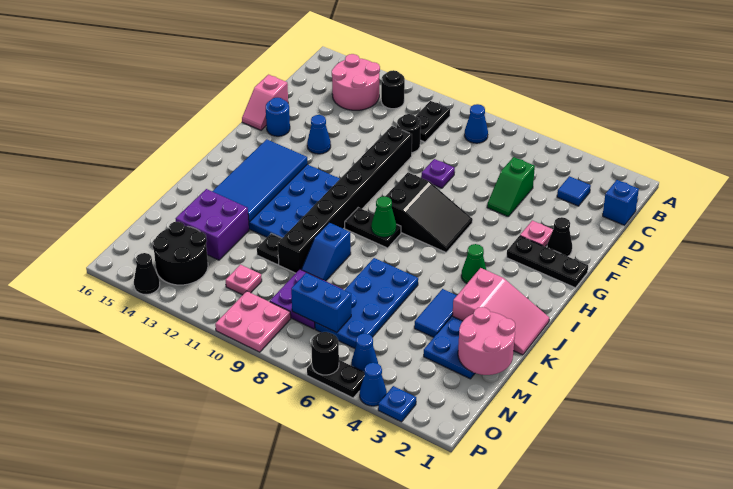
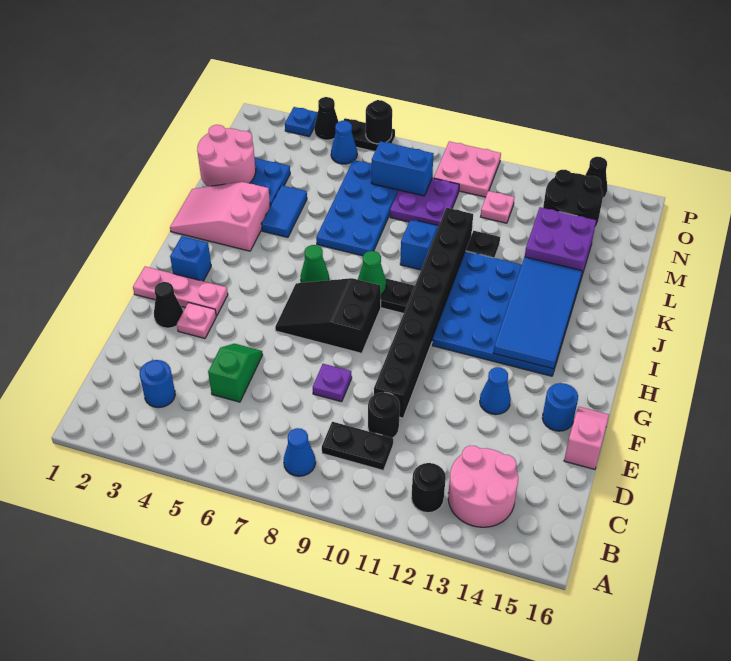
black plate B10:C10 level 1 -> black plate C9:C10 level 1
blue brick C1 level 1 -> blue brick H2 level 1
blue tile C3 level 1 -> blue round brick C3 level 1
black plate G1:G3 level 1 -> pink plate G1:G3 level 1
green cone I4 level 1 -> green cone I6 level 1
blue cone P4 level 1 -> black cone P4 level 1

